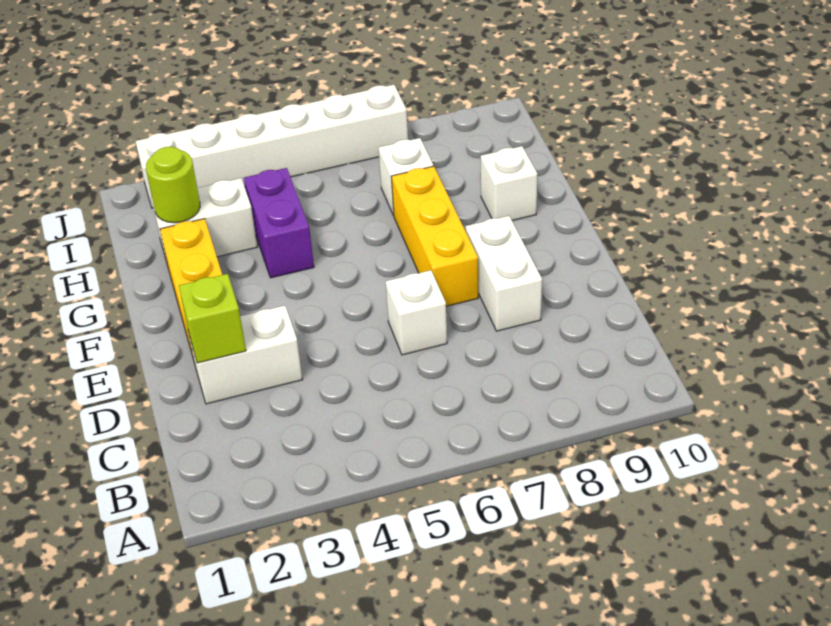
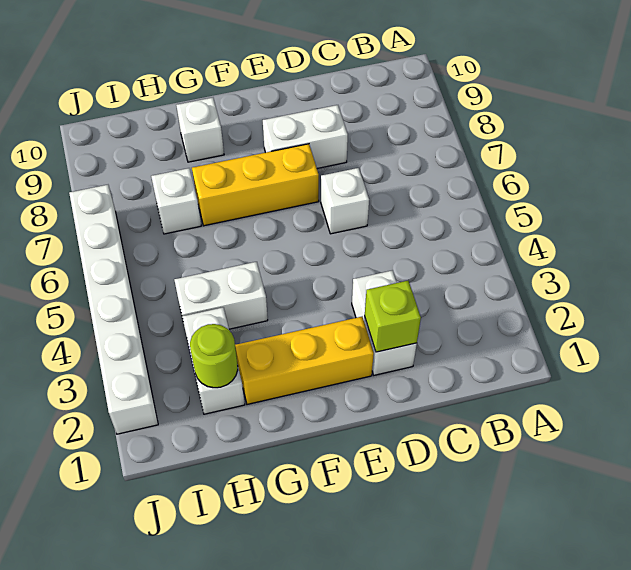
purple brick G4:H4 level 1 -> white brick G4:H4 level 1

